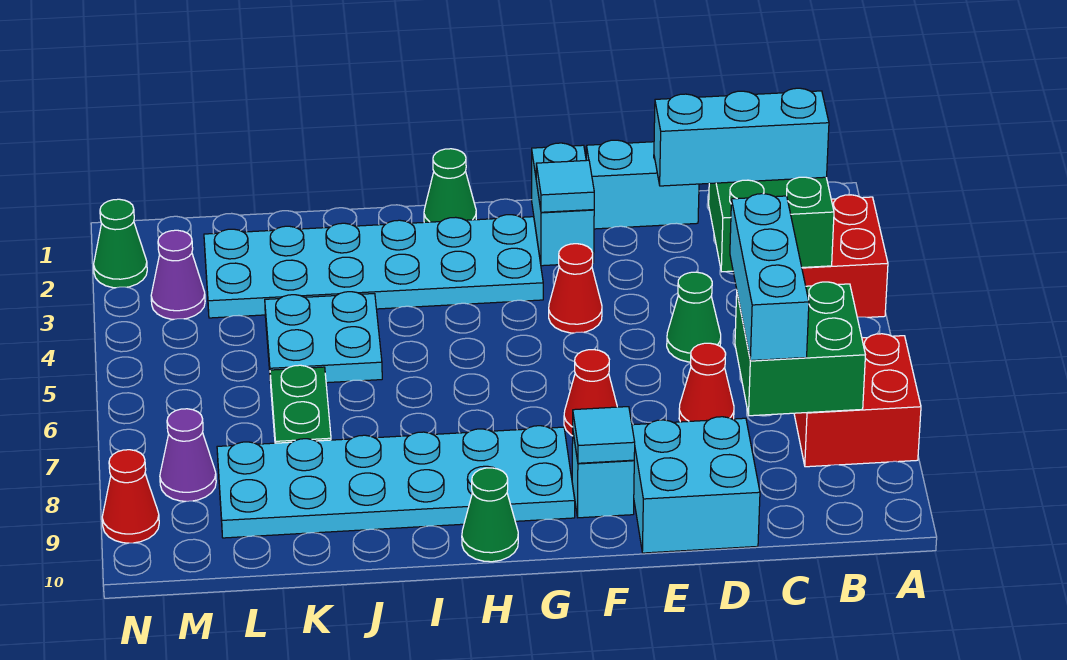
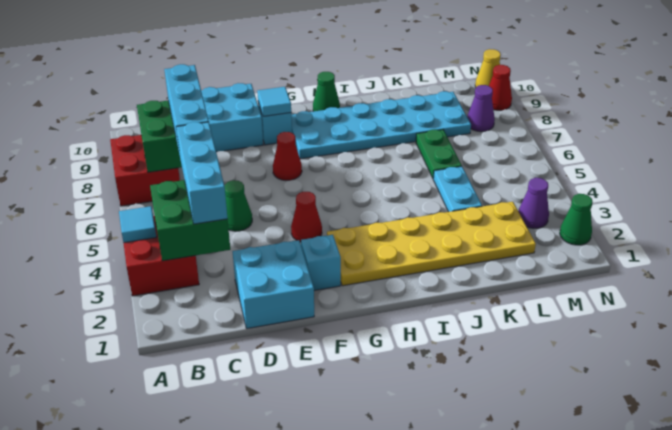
cyan brick B3:D3 level 3 -> cyan brick C3:C5 level 3
cyan brick D1:E1 level 1 -> cyan brick D1:E2 level 1
red cone D7 level 1 -> none
cyan brick F1:F2 level 1 -> cyan brick F2 level 1
cyan tile F2 level 2 -> cyan tile A4 level 2
cyan plate G2:L3 level 1 -> yellow plate G2:L3 level 1
green cone H1 level 1 -> none
cyan plate J4:K5 level 1 -> cyan plate K4:K5 level 1
none -> yellow cone N10 level 1

